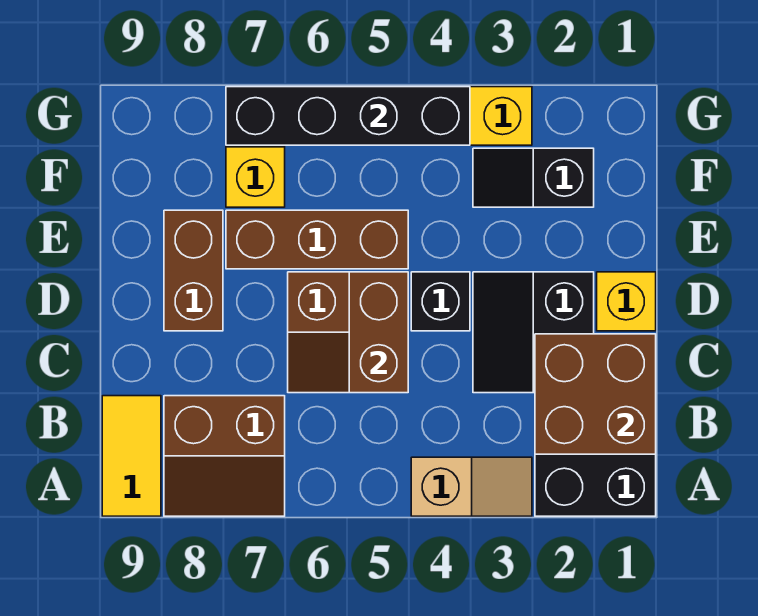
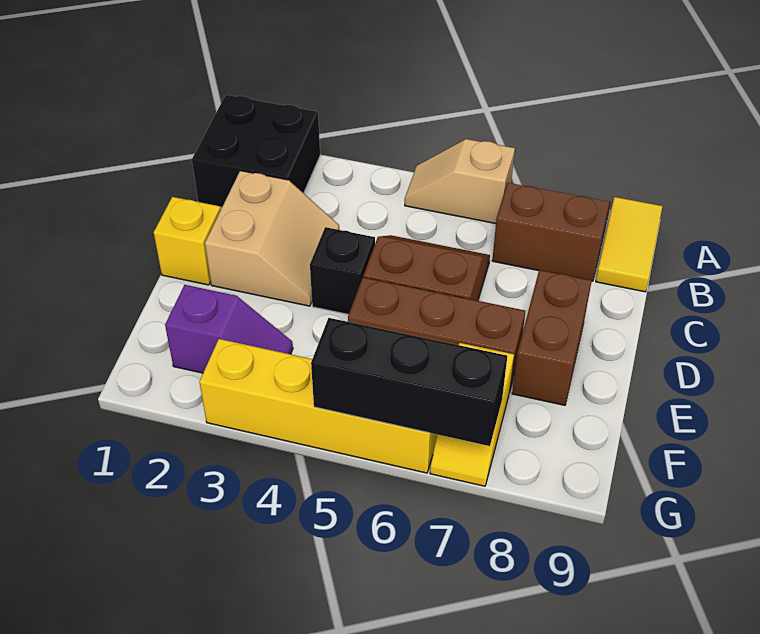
tan slope A3:A4 level 1 top 4 -> tan slope A5:A6 level 1 top 6
brown brick B1:C2 level 2 -> none
black slope C2:D3 level 1 top 2 -> tan slope C2:D3 level 1 top 2
brown brick C5:D5 level 2 -> none
black slope F2:F3 level 1 top 2 -> purple slope F2:F3 level 1 top 2
black brick G4:G7 level 2 -> black brick G5:G7 level 2

